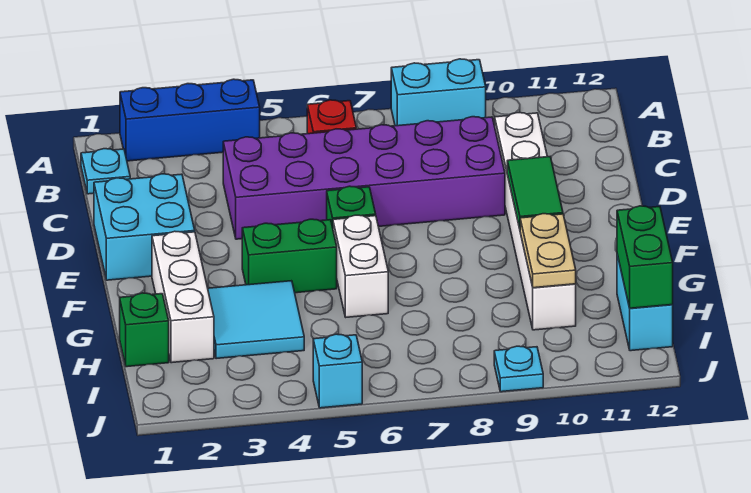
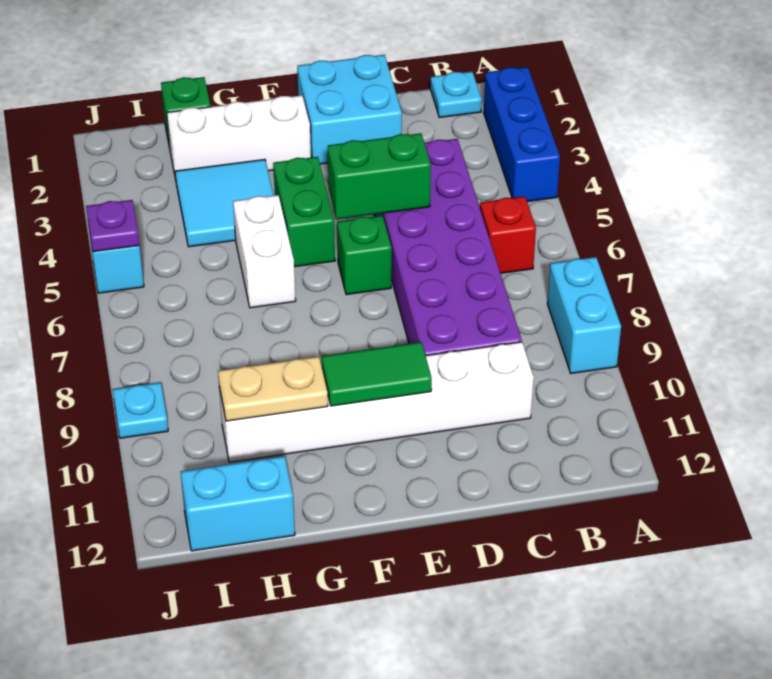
white brick F6:G6 level 1 -> white brick G5:G6 level 1
green brick H12:I12 level 2 -> green brick D5:E5 level 2
none -> purple plate J5 level 2

